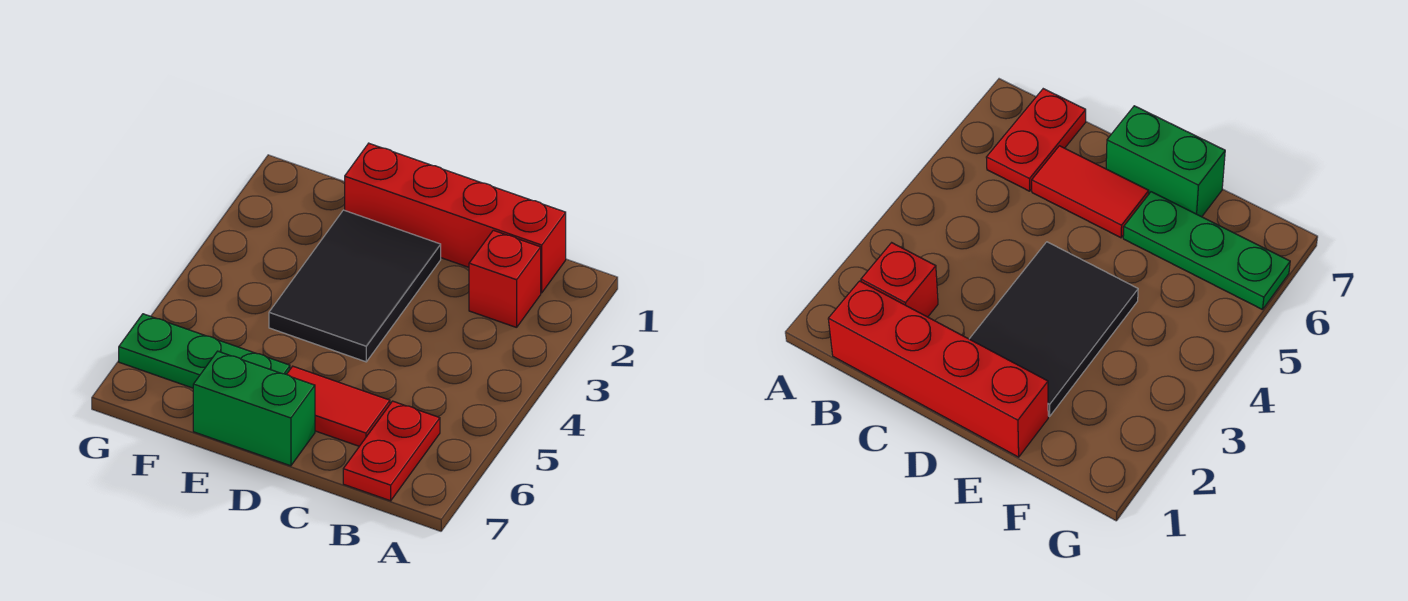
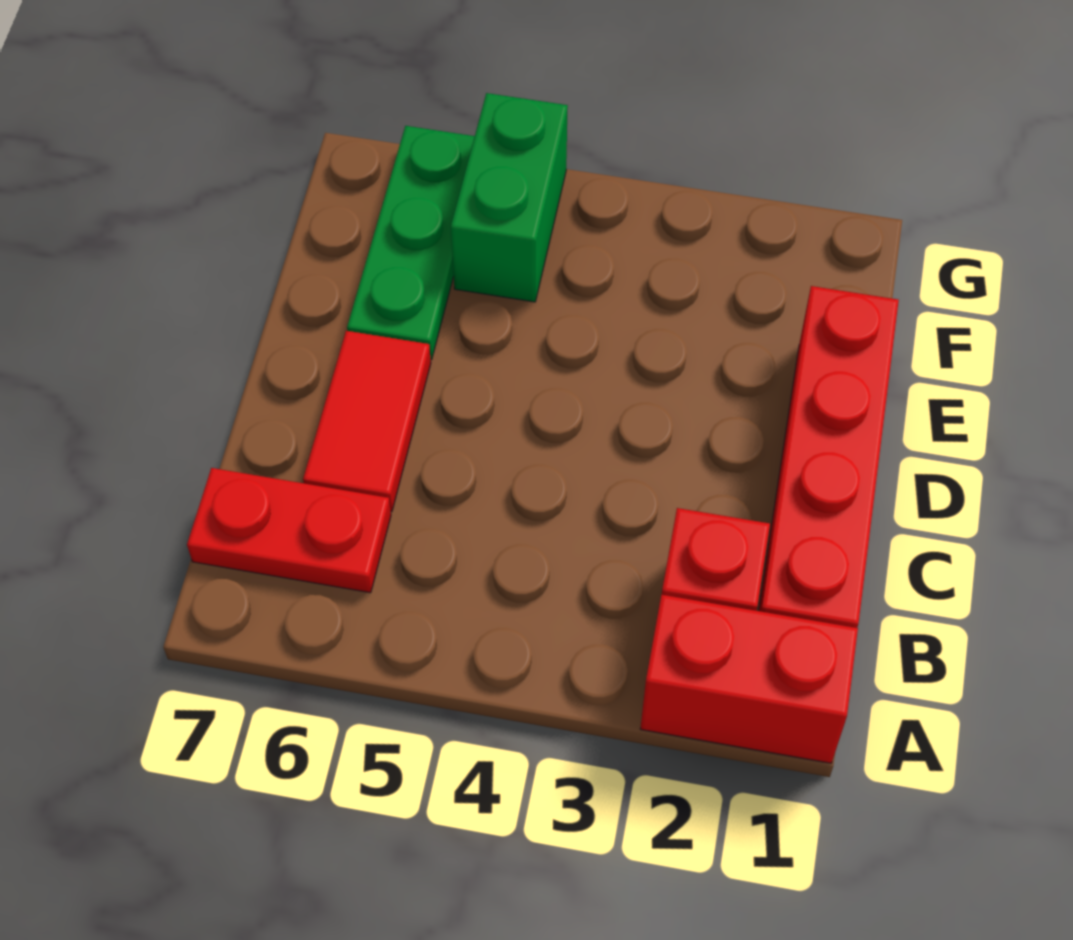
none -> red brick A1:A2 level 1
black tile D2:E4 level 1 -> none
green brick D7:E7 level 1 -> green brick F5:G5 level 1

